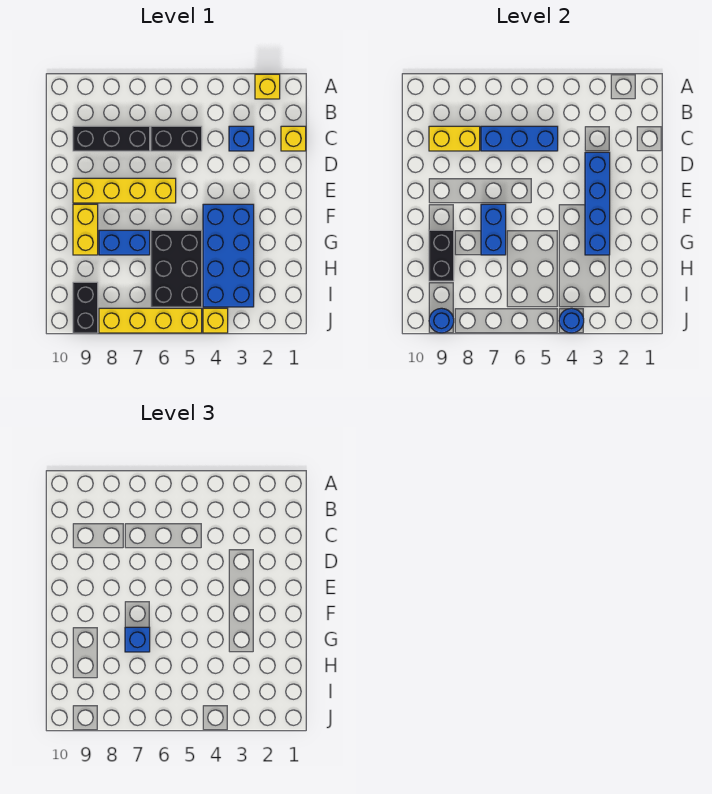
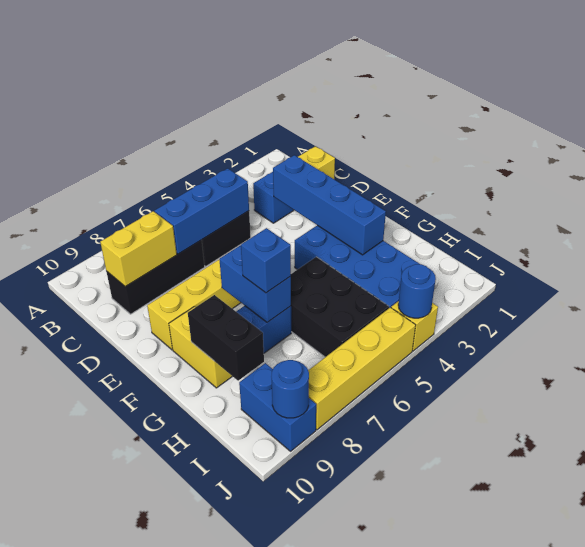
yellow brick A2 level 1 -> none
black brick I9:J9 level 1 -> blue brick I9:J9 level 1

